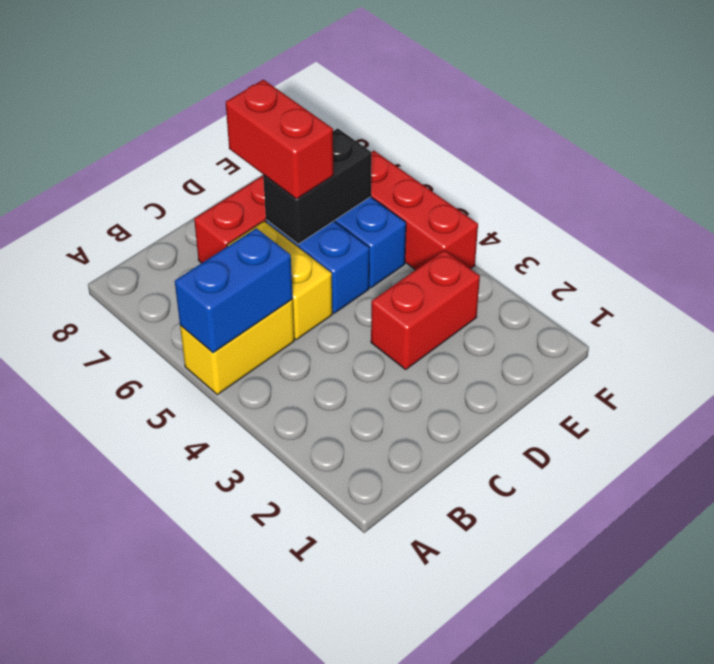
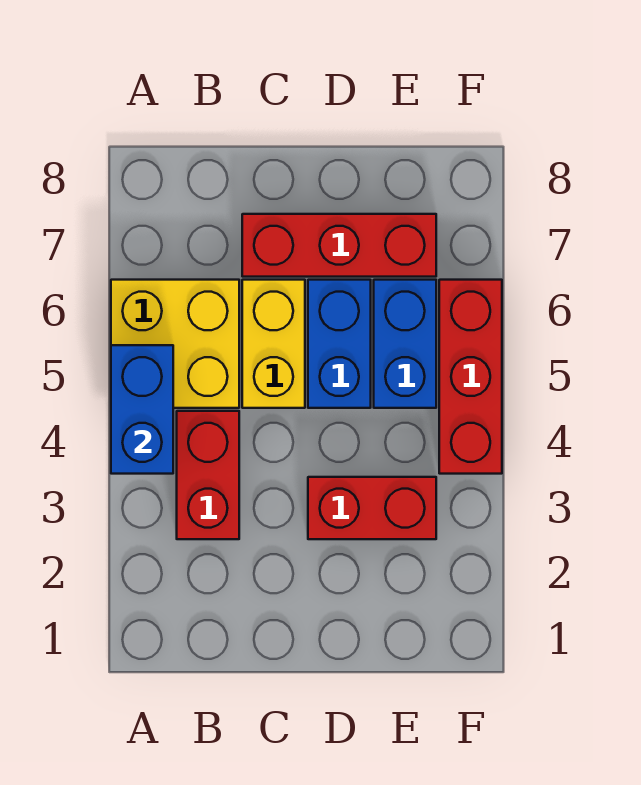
yellow brick A5:B5 level 1 -> yellow brick A5:B6 level 1
blue brick A5:B5 level 2 -> blue brick A4:A5 level 2
black brick D6:E6 level 2 -> none
red brick D6:D7 level 3 -> red brick B3:B4 level 1

